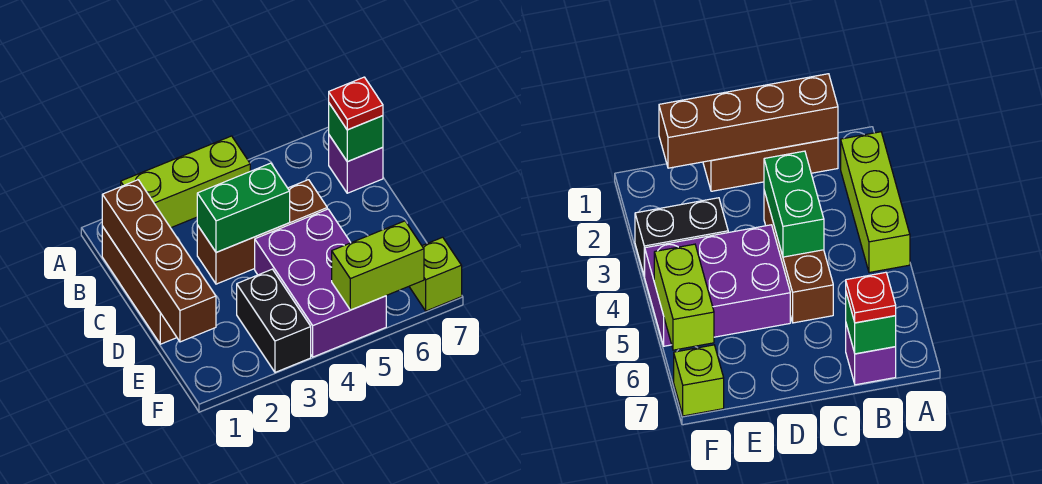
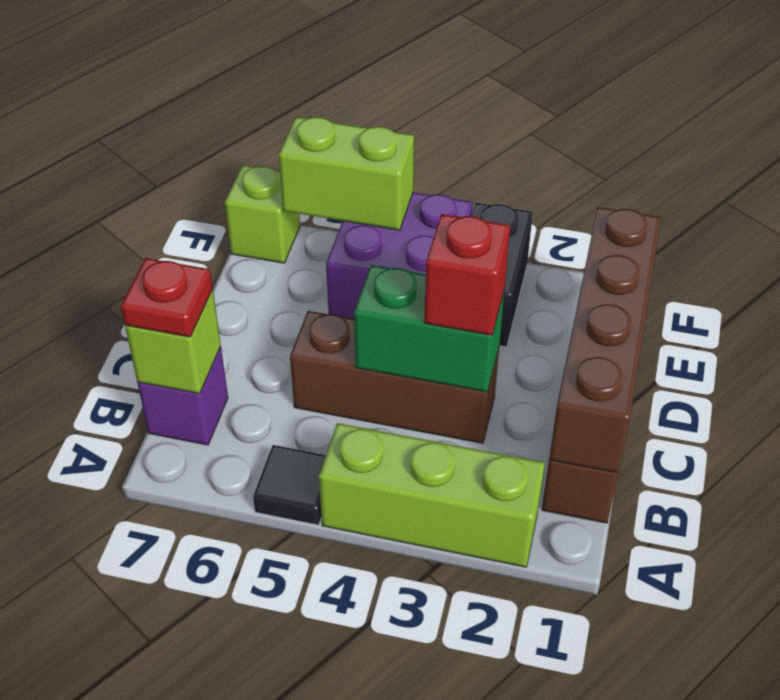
none -> black tile A5 level 1
green brick B7 level 2 -> lime brick B7 level 2
none -> red brick C3 level 3
purple brick D4:F5 level 1 -> purple brick E4:F5 level 1

